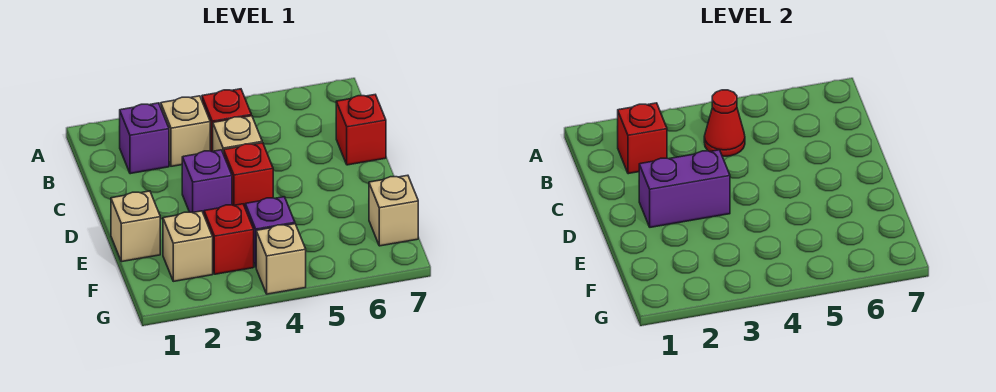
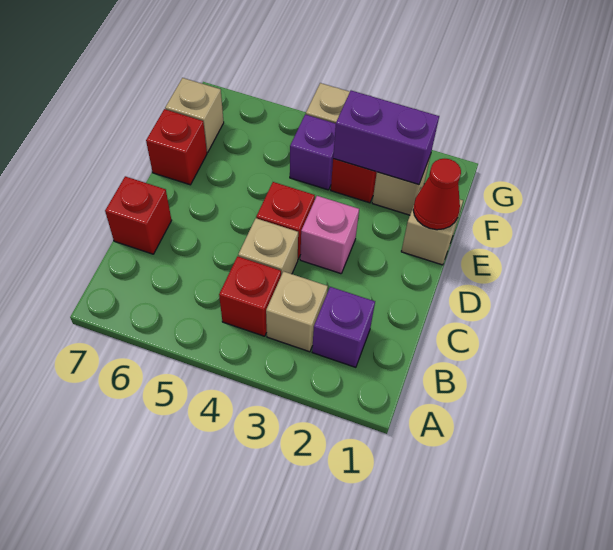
red brick B2 level 2 -> red brick E7 level 1
red cone B4 level 2 -> red cone E1 level 2
purple brick D2:D3 level 2 -> purple brick F2:F3 level 2
purple brick D3 level 1 -> pink brick D3 level 1

